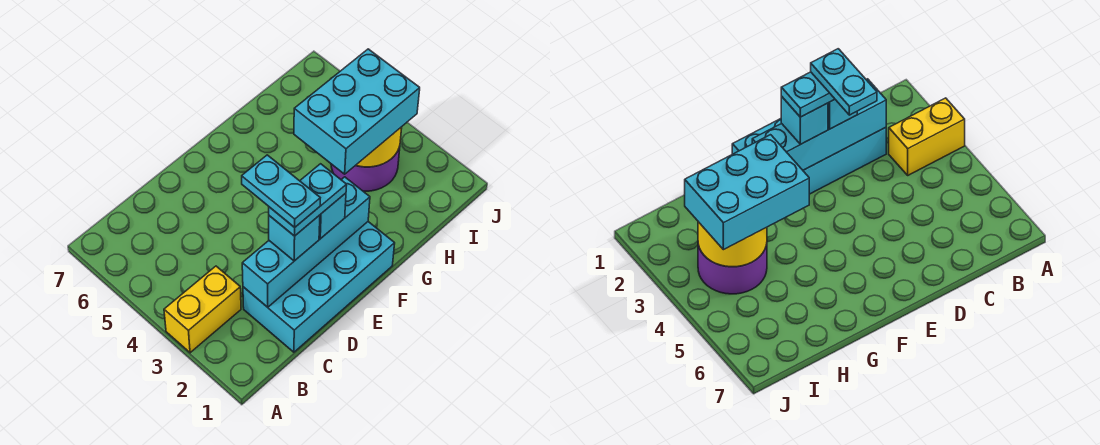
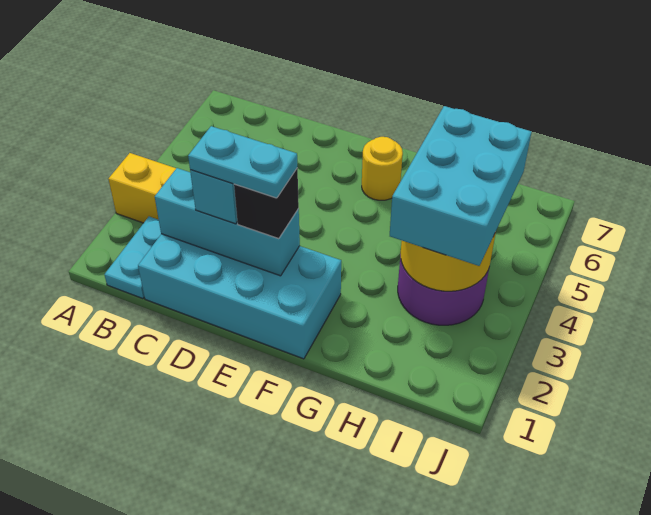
cyan brick C2:F2 level 2 -> cyan brick C2:E2 level 2
cyan plate D2:D3 level 5 -> cyan plate B1:B2 level 1
cyan brick E2 level 3 -> black brick E2 level 3
none -> yellow round brick F6 level 1
cyan brick G3:I4 level 3 -> cyan brick H3:I5 level 3

